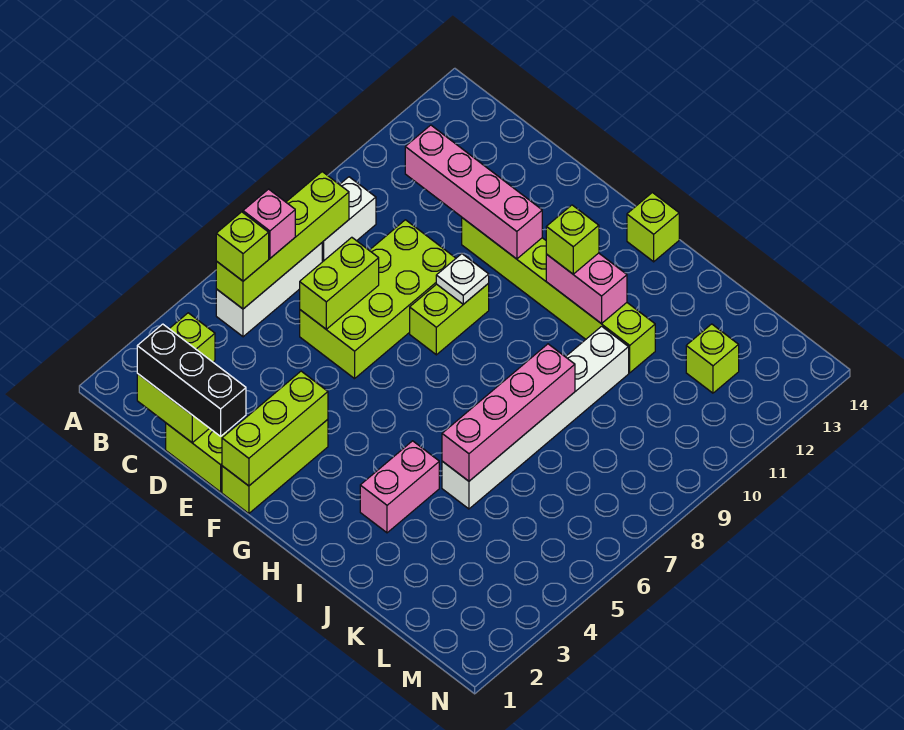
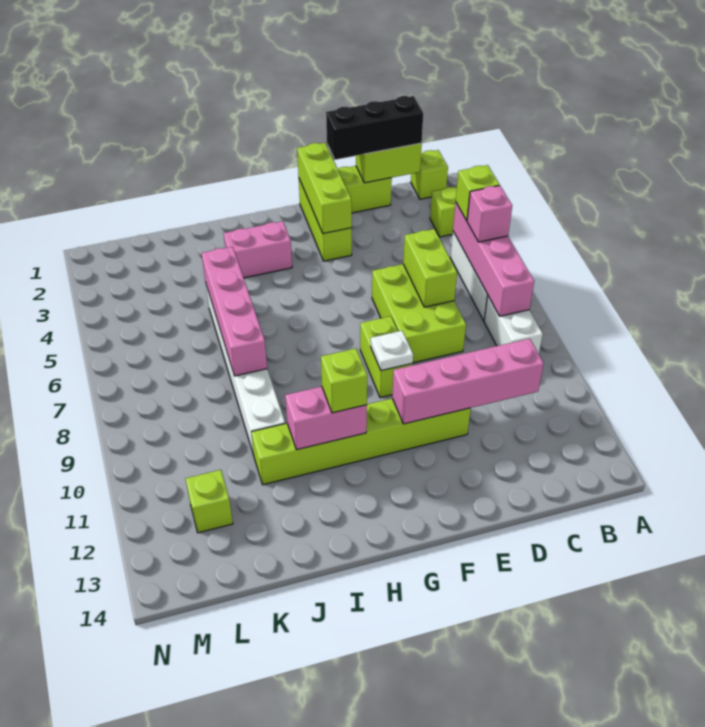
lime brick B5:B8 level 2 -> pink brick B5:B8 level 2
lime brick D6:E9 level 1 -> lime brick D6:E8 level 1
lime brick H14 level 1 -> lime brick B1 level 1
pink brick I3:I4 level 1 -> pink brick H3:I3 level 1

